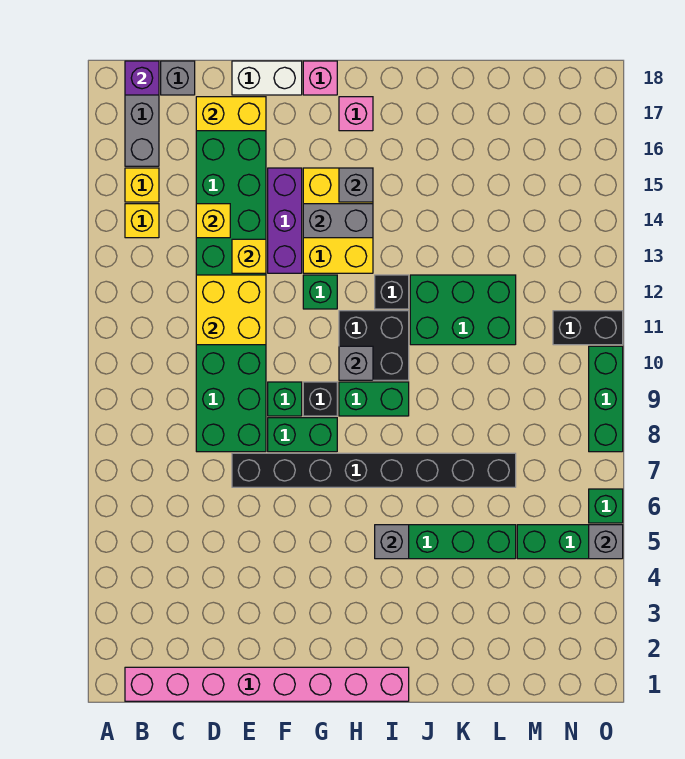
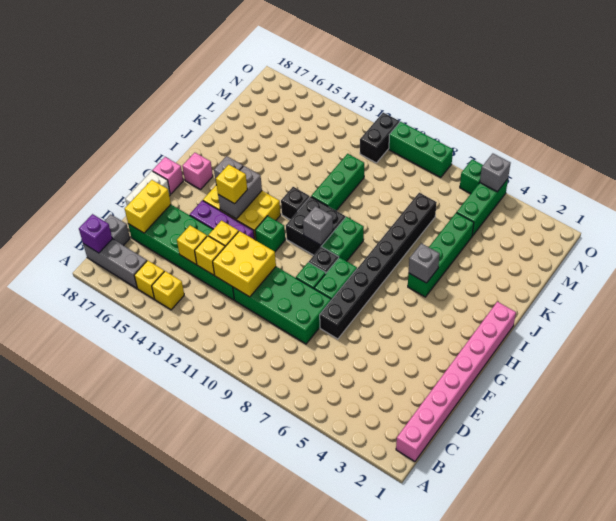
none -> yellow brick D13 level 2
none -> yellow brick G14 level 3
green brick J11:L12 level 1 -> green brick J11:L11 level 1

